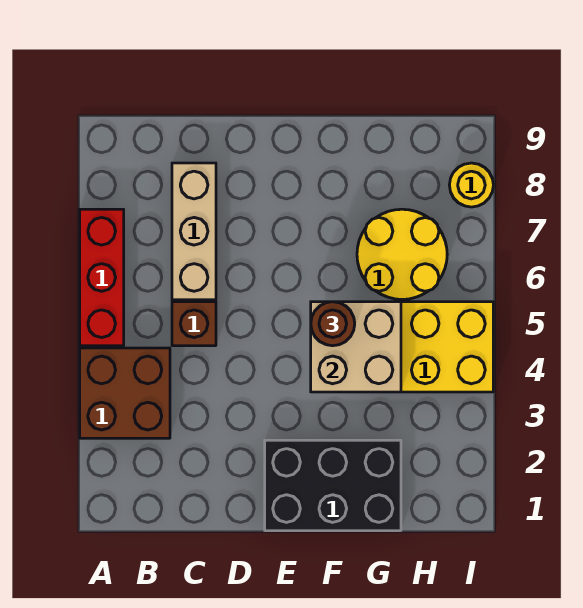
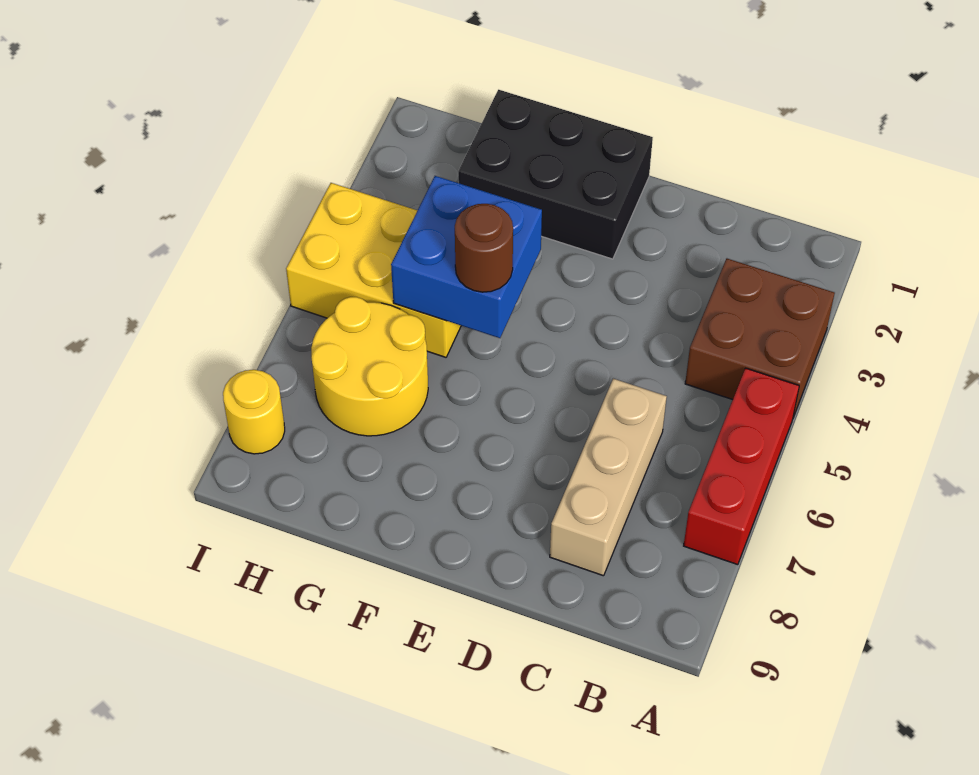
brown brick C5 level 1 -> none
tan brick F4:G5 level 2 -> blue brick F4:G5 level 2

